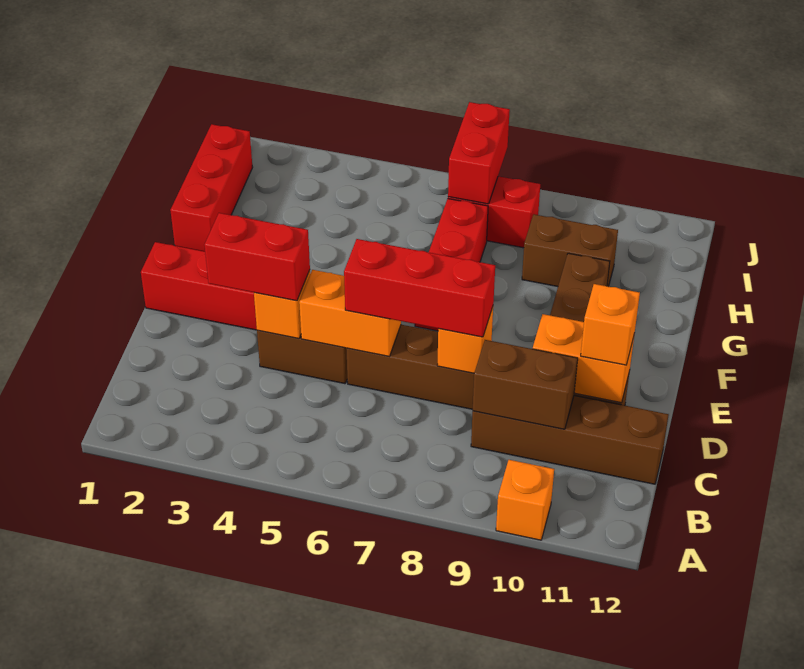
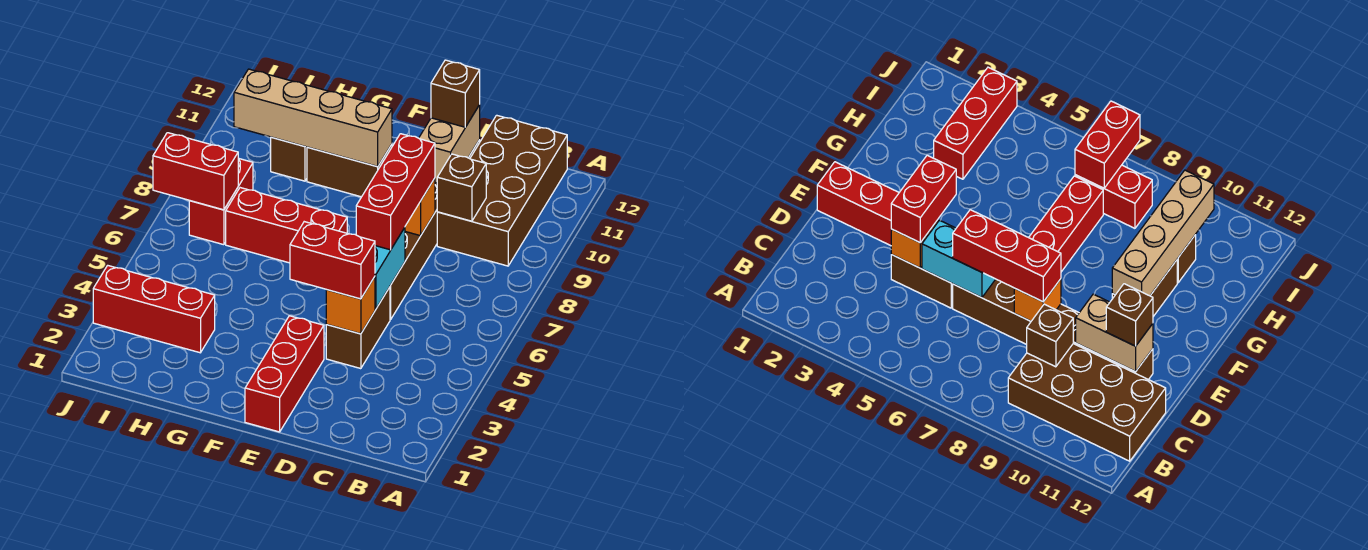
orange brick A10 level 1 -> none
brown brick C9:C12 level 1 -> brown brick B9:C12 level 1
brown brick C9:C10 level 2 -> brown brick C9 level 2
red brick D3:D4 level 3 -> red brick D4:E4 level 3
orange brick D5:D6 level 2 -> cyan brick D5:D6 level 2
orange brick D10:D11 level 2 -> tan brick D10:D11 level 2
orange brick D11 level 3 -> brown brick D11 level 3
none -> tan brick F10:I10 level 2
red brick G1:I1 level 1 -> red brick H3:J3 level 1
brown brick H9:H10 level 1 -> brown brick H10 level 1

